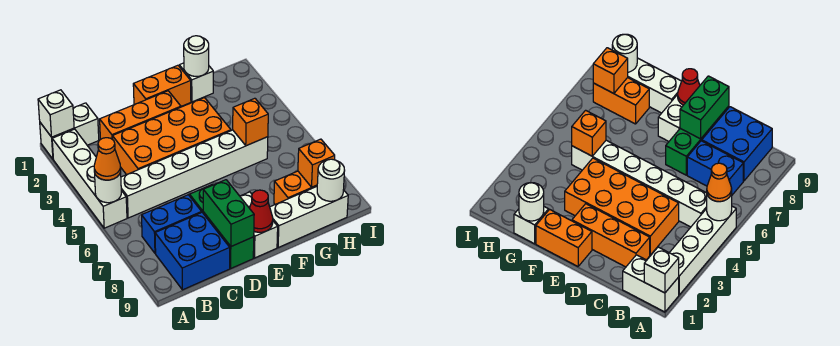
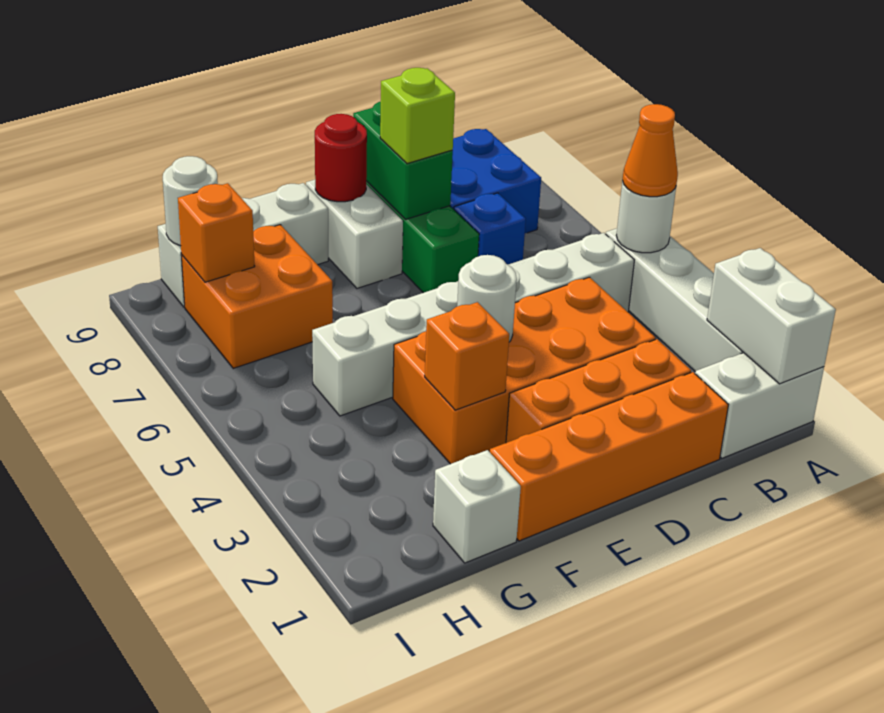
white brick A1 level 2 -> white brick A1:A2 level 2
blue brick B7:C7 level 1 -> blue brick C7 level 1
none -> lime brick D8 level 3
orange brick E1:F1 level 1 -> orange brick C1:F1 level 1
red cone E9 level 2 -> red round brick E9 level 2
white round brick G1 level 2 -> white round brick E4 level 2
orange brick G5 level 2 -> orange brick F3 level 2
orange brick G8:H8 level 1 -> orange brick G7:H8 level 1

